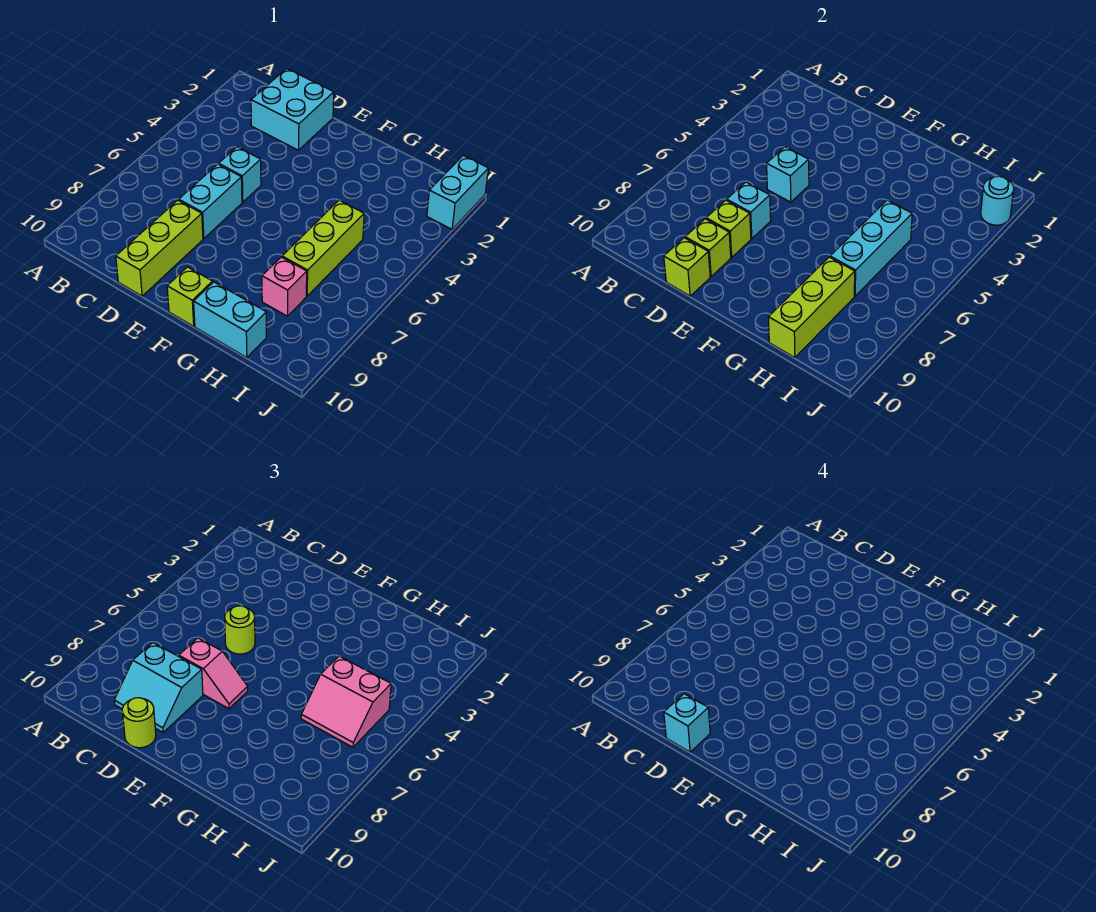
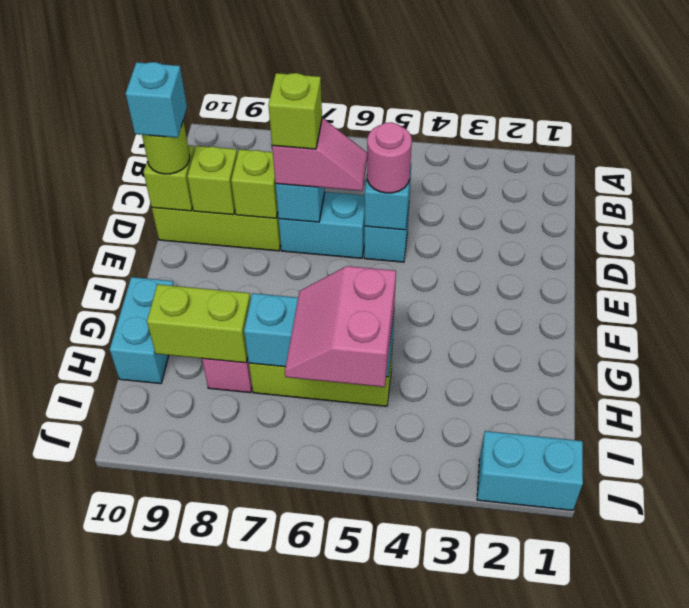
cyan brick C1:D2 level 1 -> none
cyan slope C8:D9 level 3 top 8 -> none
lime round brick D5 level 3 -> pink round brick D5 level 3
pink slope D7:E7 level 3 top D -> pink slope D6:D7 level 3 top 7
lime brick F10 level 1 -> lime brick D7 level 4
lime brick H8:H10 level 2 -> lime brick H8:H9 level 2
cyan round brick J2 level 2 -> none

